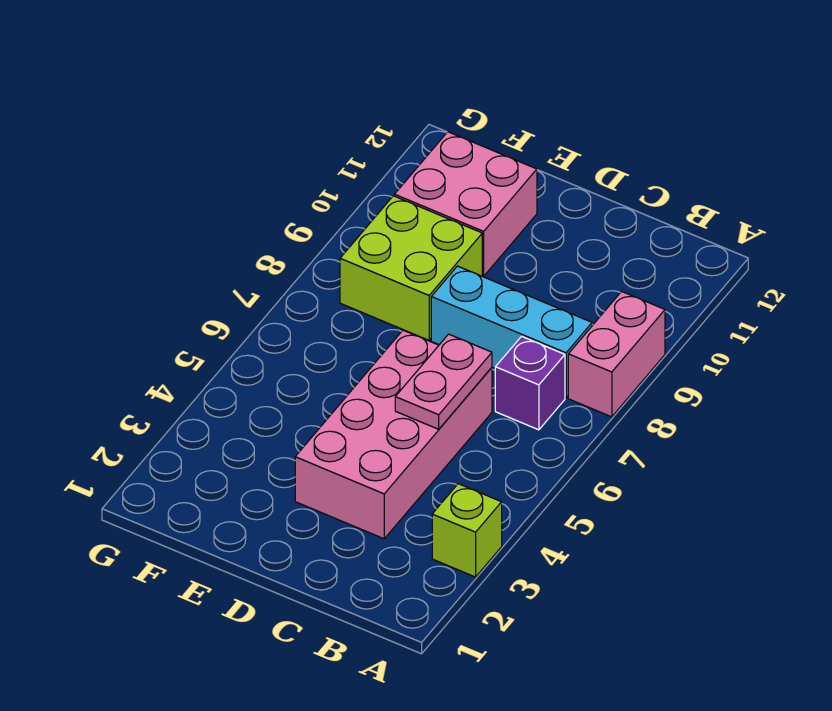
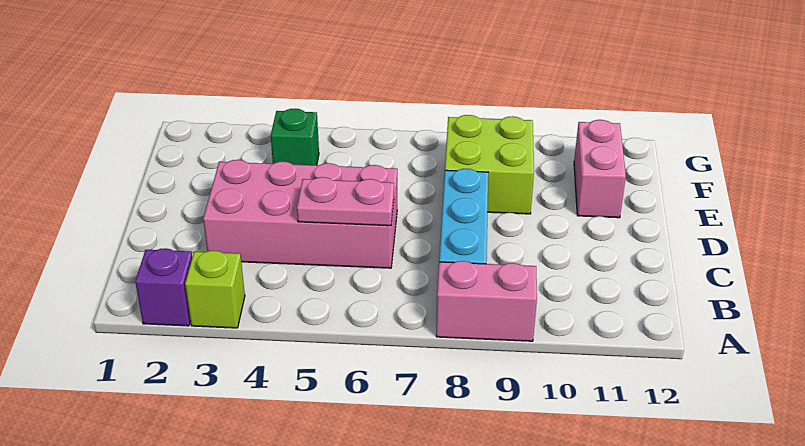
purple brick B7 level 1 -> purple brick A2 level 1
pink brick E10:F11 level 1 -> pink brick E11:F11 level 1
none -> green brick F4 level 1

